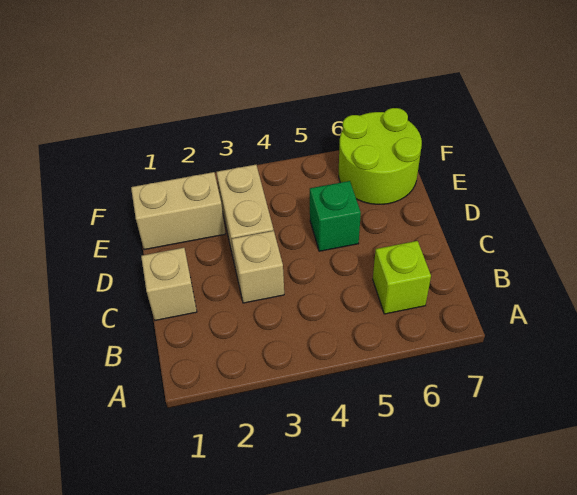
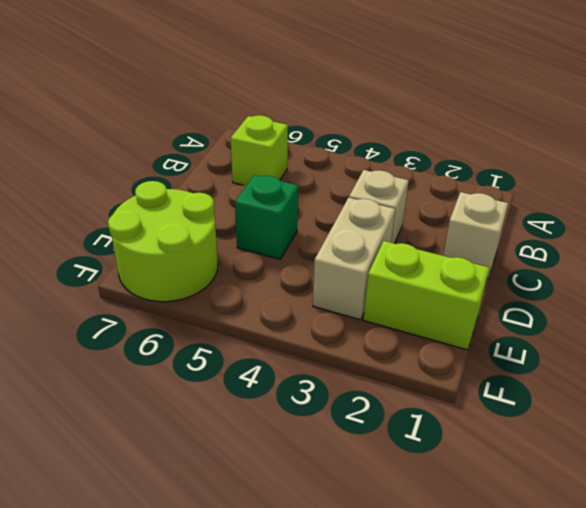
tan brick E1:E2 level 1 -> lime brick E1:E2 level 1

